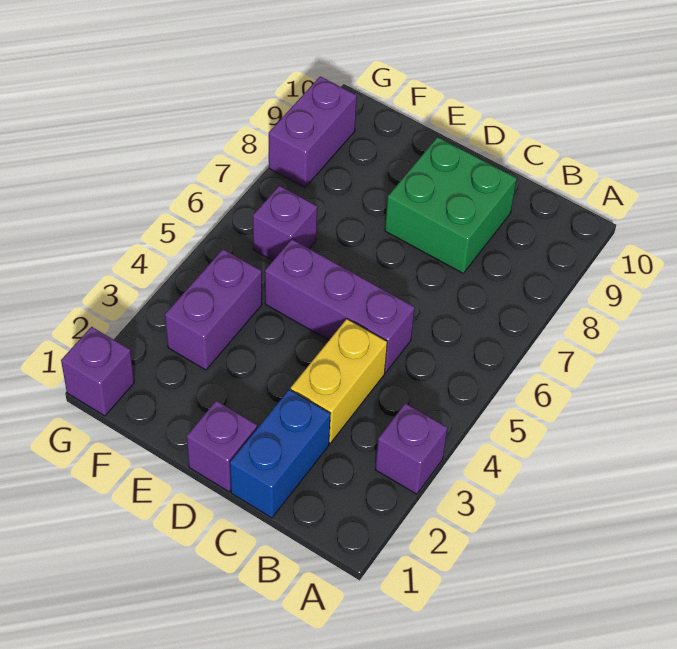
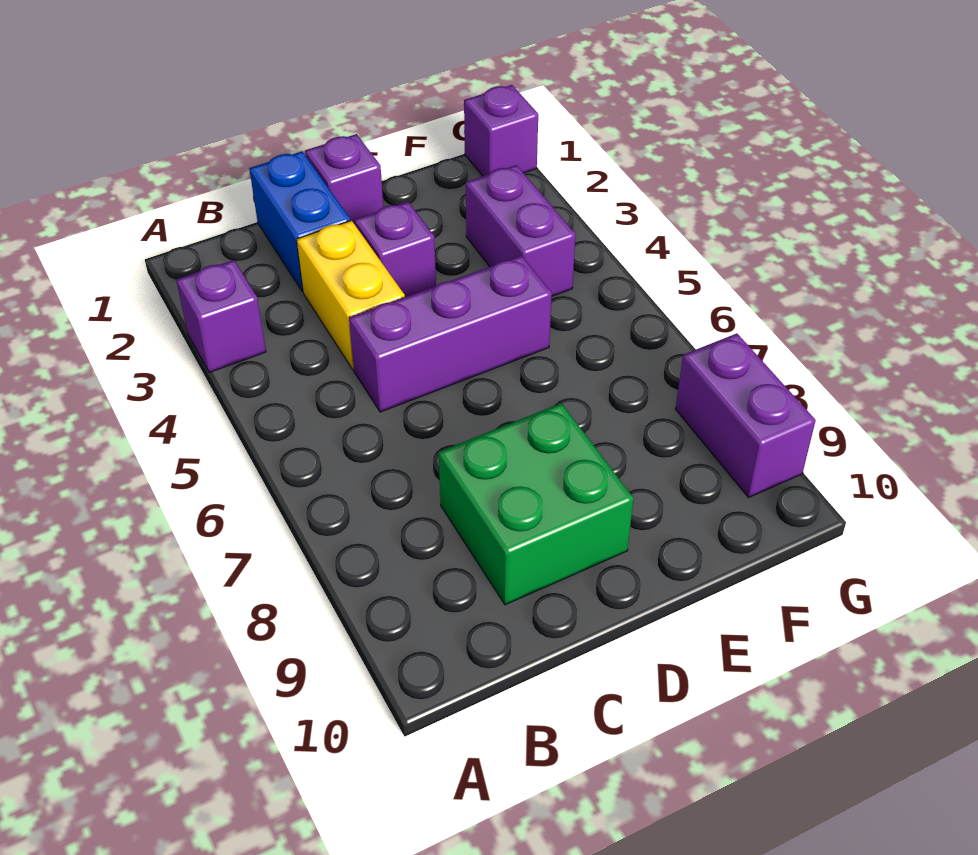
purple brick F6 level 1 -> purple brick D3 level 1

